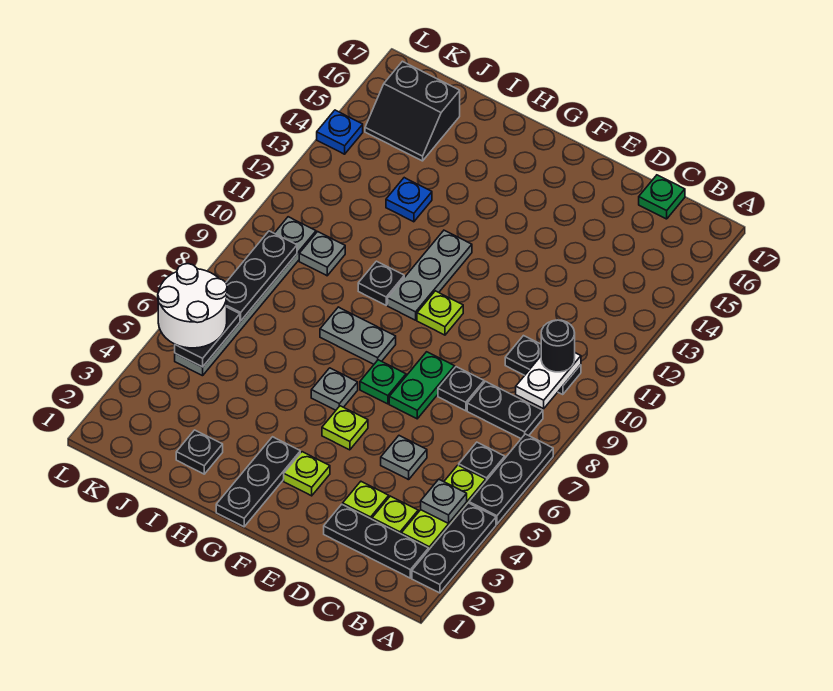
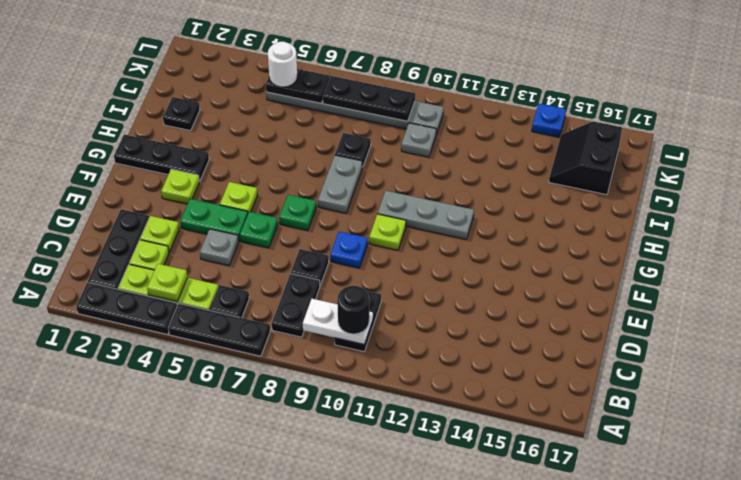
grey plate B4 level 2 -> lime plate B4 level 2
green plate C17 level 1 -> green plate E6 level 1
green plate E7:E8 level 1 -> green plate E4:E5 level 1
grey plate G6 level 1 -> none
black plate H10 level 1 -> black plate I8 level 1
blue plate I13 level 1 -> blue plate E9 level 1
white round brick K5:L6 level 3 -> white round brick K5 level 3

